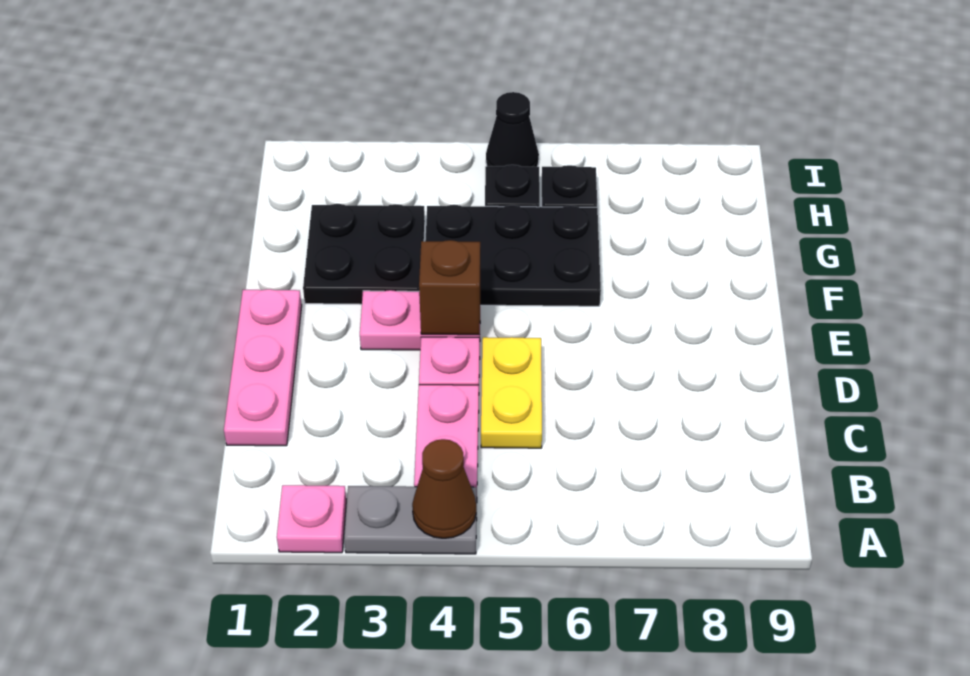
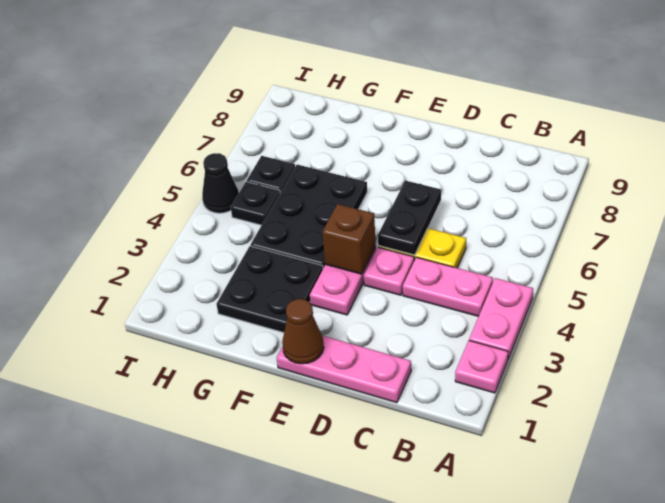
grey plate A3:A4 level 1 -> pink plate A3:A4 level 1
brown cone A4 level 2 -> brown cone E1 level 2
none -> black plate D5:D6 level 2

